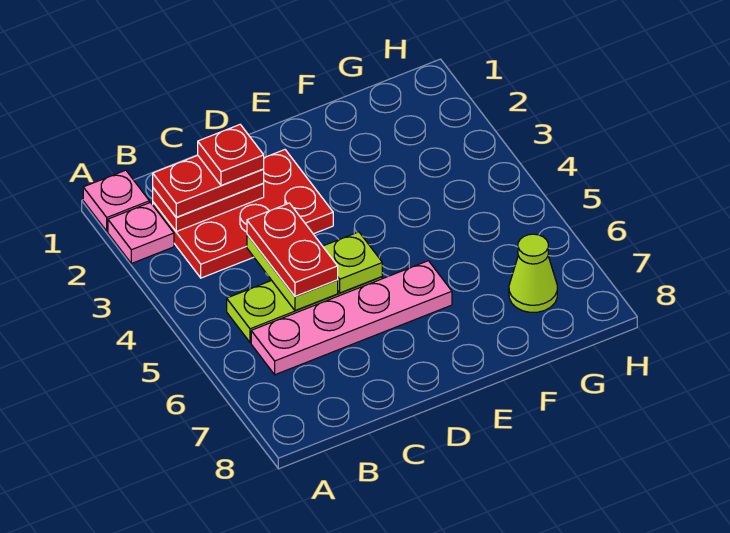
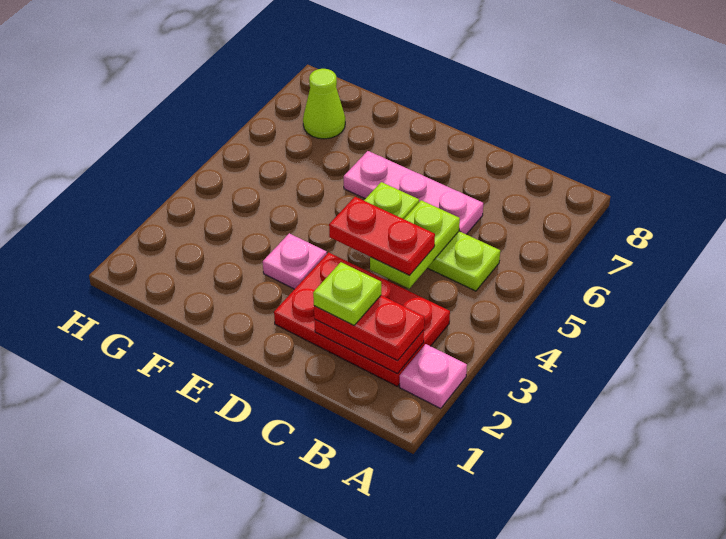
pink plate A1 level 1 -> pink plate E3 level 1
pink plate B6:E6 level 1 -> pink plate C6:E6 level 1
red plate C2 level 4 -> lime plate C2 level 4
red plate C4:C5 level 3 -> red plate C4:D4 level 3

